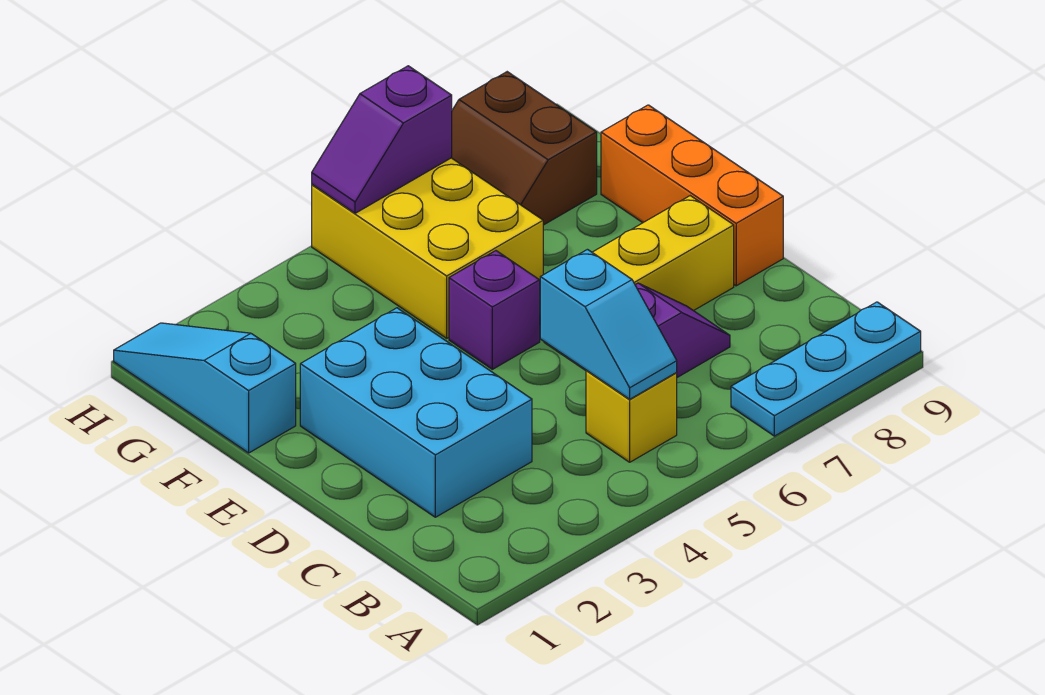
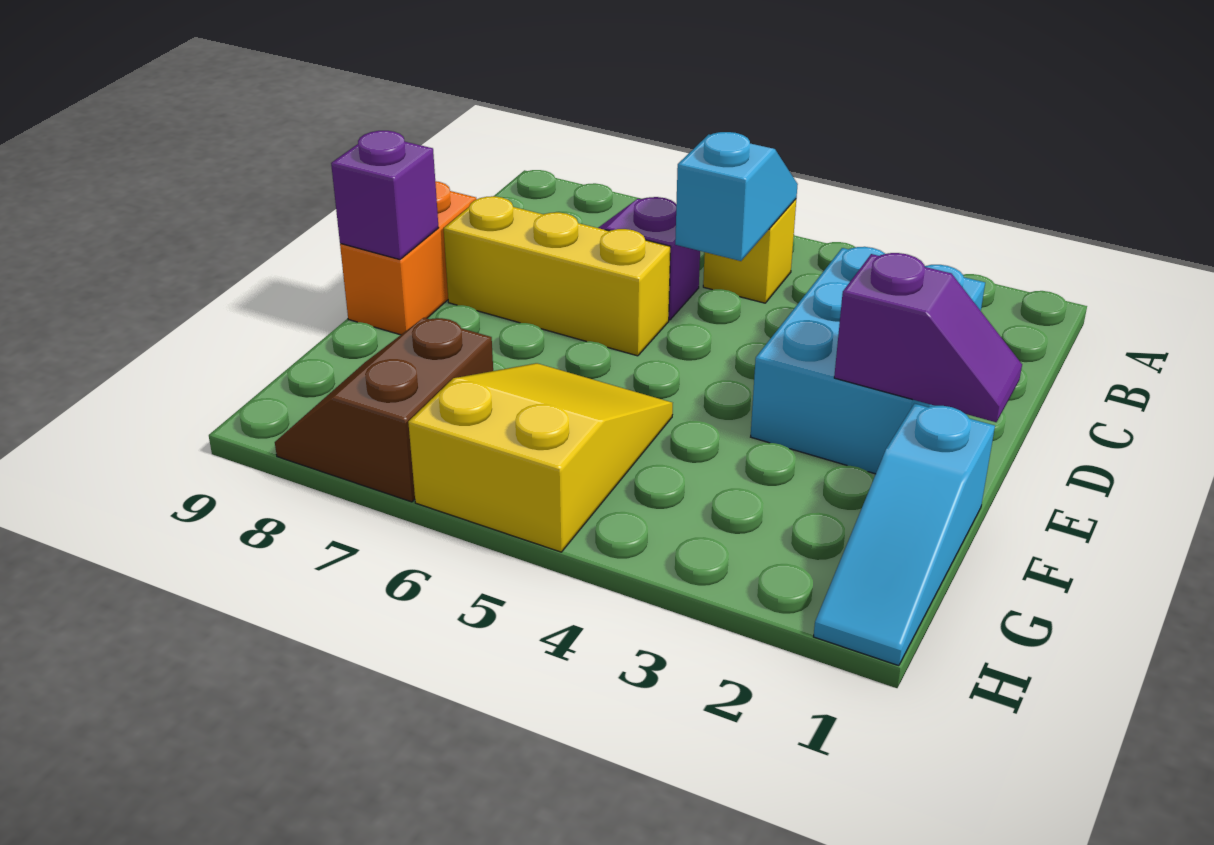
cyan plate A7:A9 level 1 -> none
orange brick D9:F9 level 1 -> orange brick D9:E9 level 1
purple brick E5 level 1 -> purple brick E9 level 2
yellow brick F5:H6 level 1 -> yellow slope F5:H6 level 1 top H
brown slope G7:H8 level 1 top 8 -> brown slope G7:H8 level 1 top 7
purple slope H5:H6 level 2 top 6 -> purple slope E1:E2 level 2 top 2

